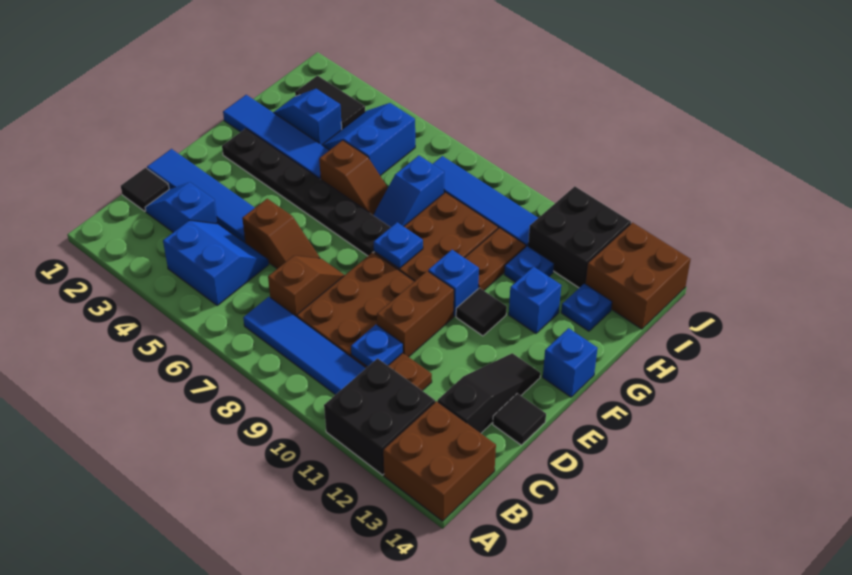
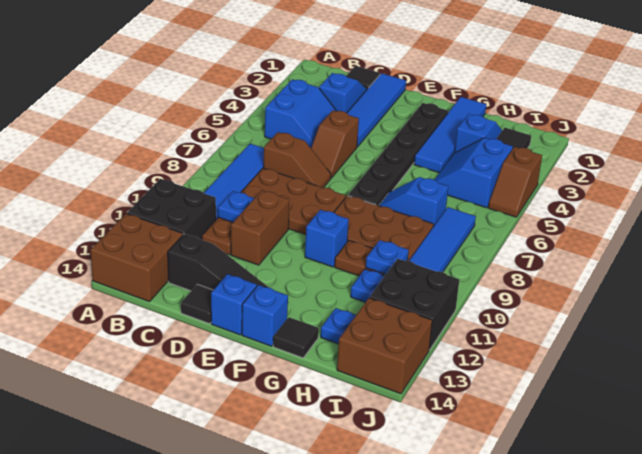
brown brick D10:E10 level 1 -> brown brick D10:D11 level 1
blue plate F8 level 2 -> blue plate H10 level 2
black tile F11 level 1 -> black tile G14 level 1
brown slope G5:G6 level 1 top 5 -> brown slope J4:J5 level 1 top 4
blue brick G12 level 1 -> blue brick E14 level 1
blue slope H4:I5 level 1 top 5 -> blue slope H4:I5 level 1 top I

